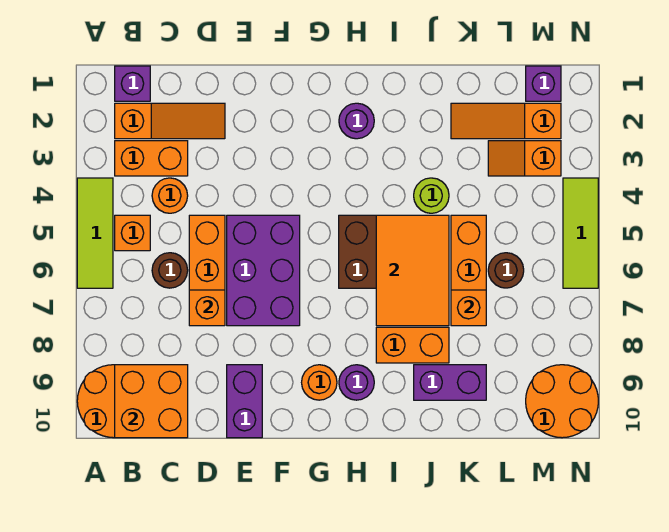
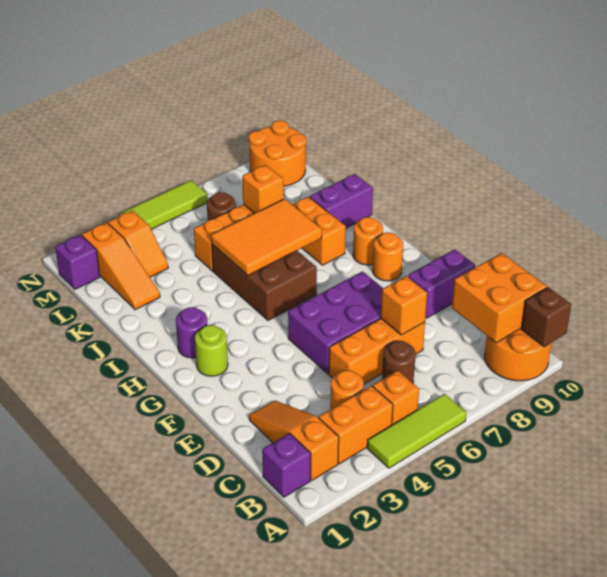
none -> brown brick A10 level 2
orange brick B3:C3 level 1 -> orange brick B3:B4 level 1
purple round brick H9 level 1 -> orange round brick H9 level 1
lime round brick J4 level 1 -> lime round brick G2 level 1
purple brick J9:K9 level 1 -> purple brick J9:J10 level 1

